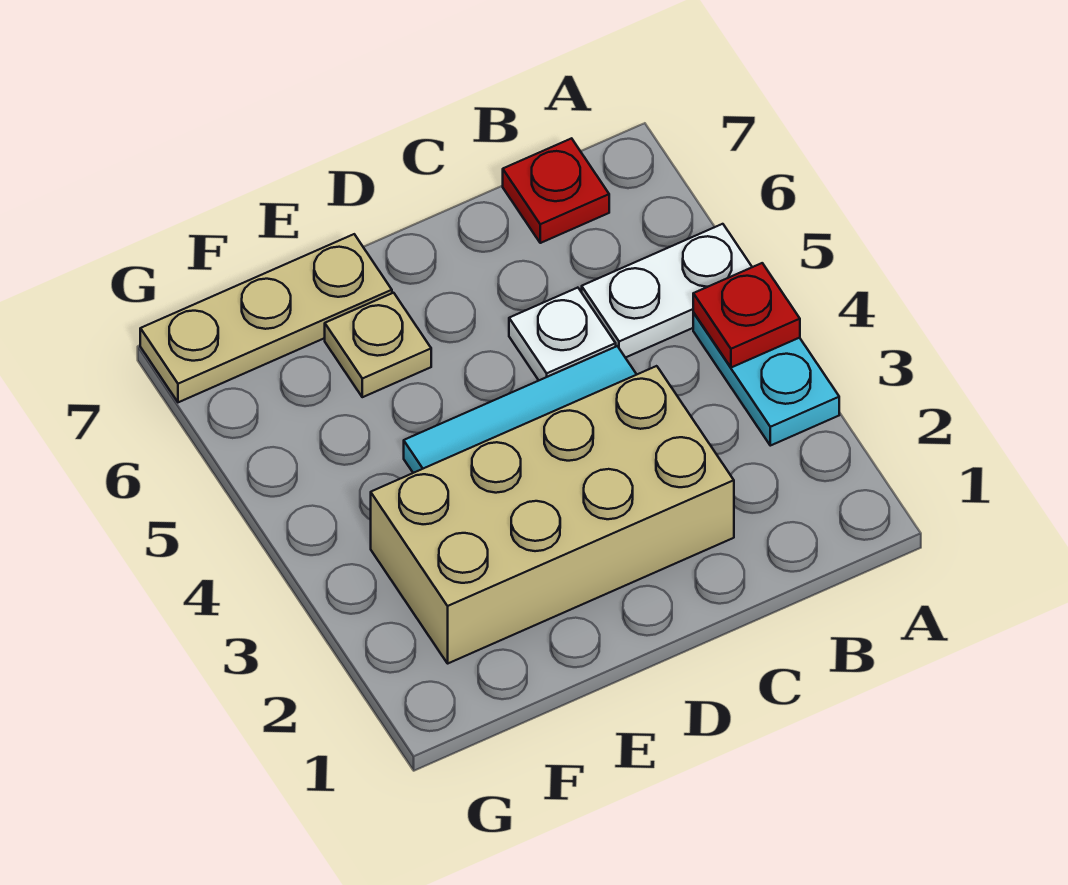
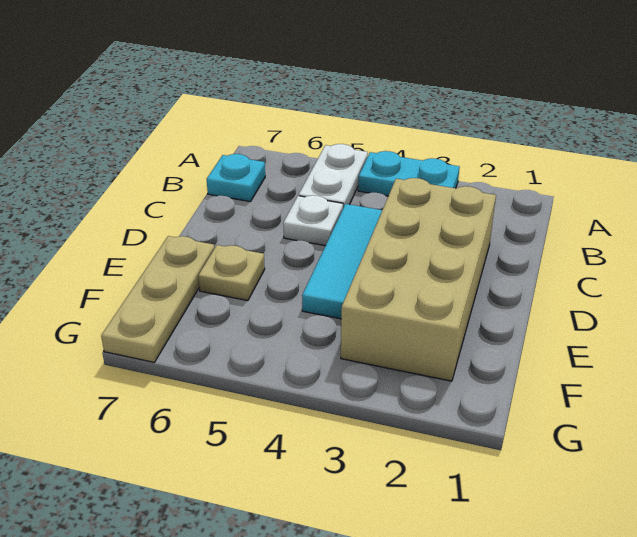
red plate A4 level 2 -> none
red plate B7 level 1 -> cyan plate B7 level 1

